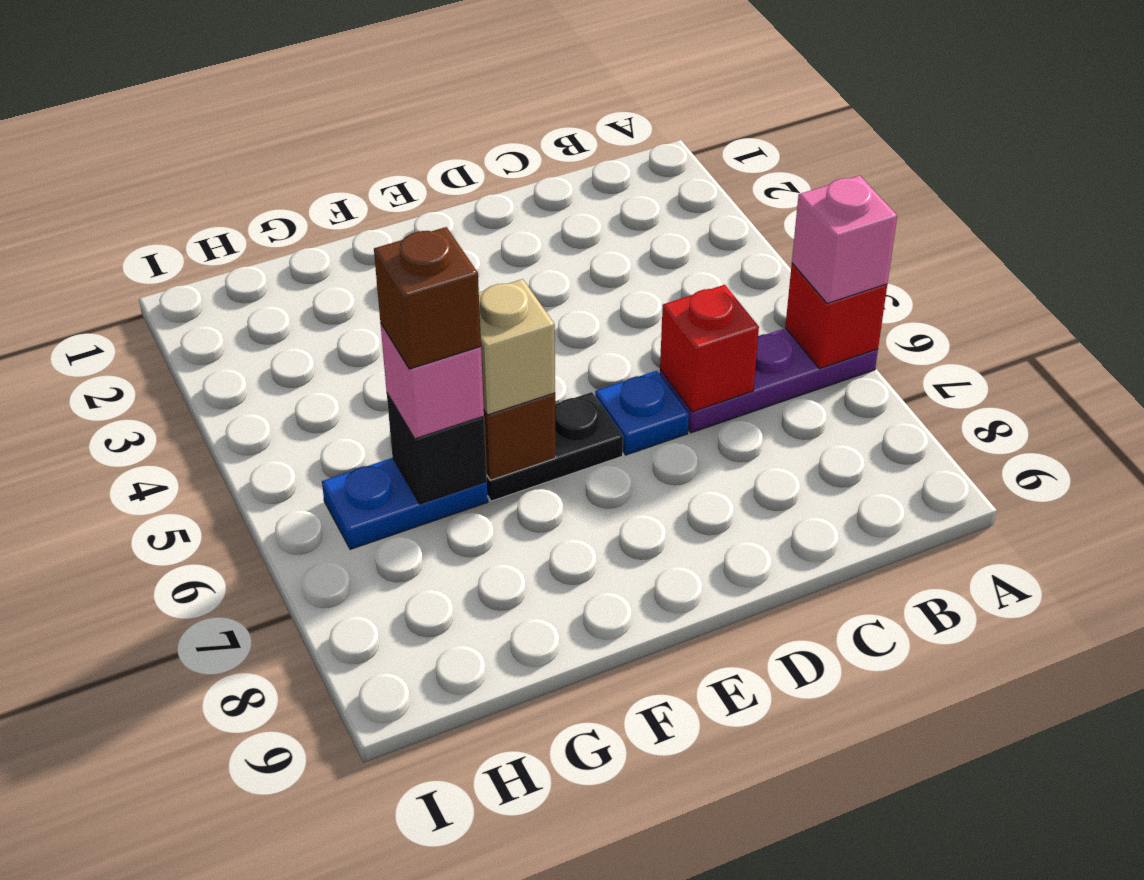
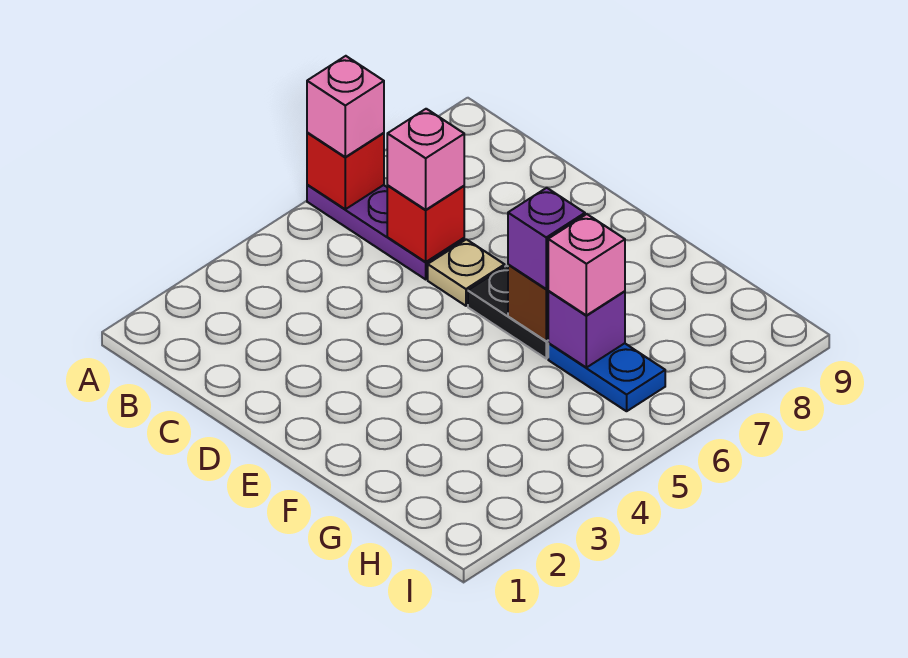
none -> pink brick C6 level 3
blue plate D6 level 1 -> tan plate D6 level 1
tan brick F6 level 3 -> purple brick F6 level 3
black brick G6 level 2 -> purple brick G6 level 2
brown brick G6 level 4 -> none

